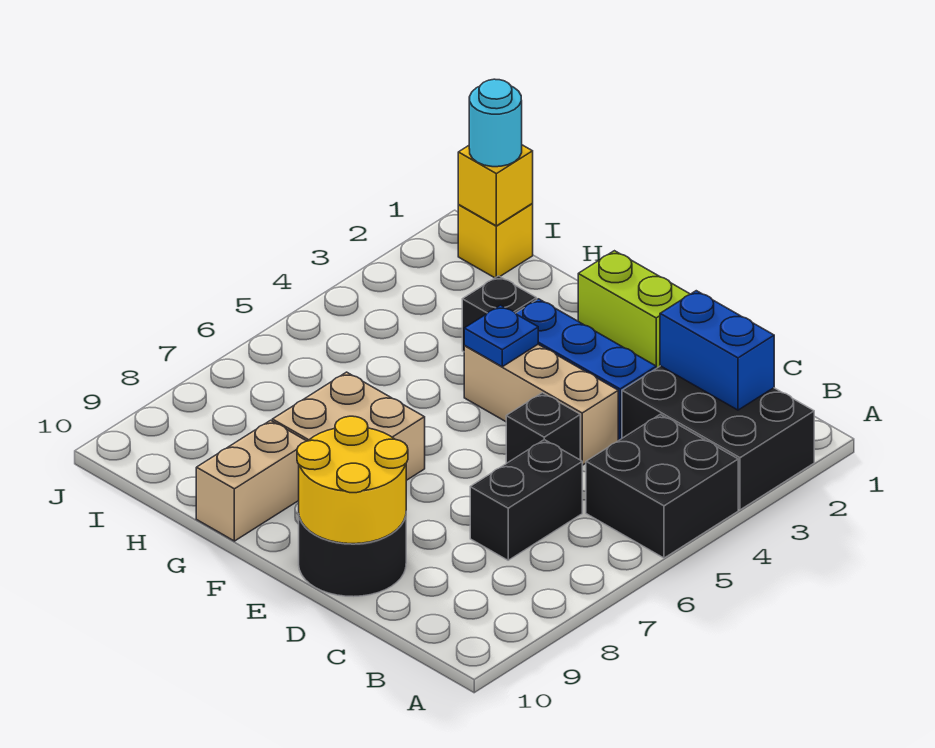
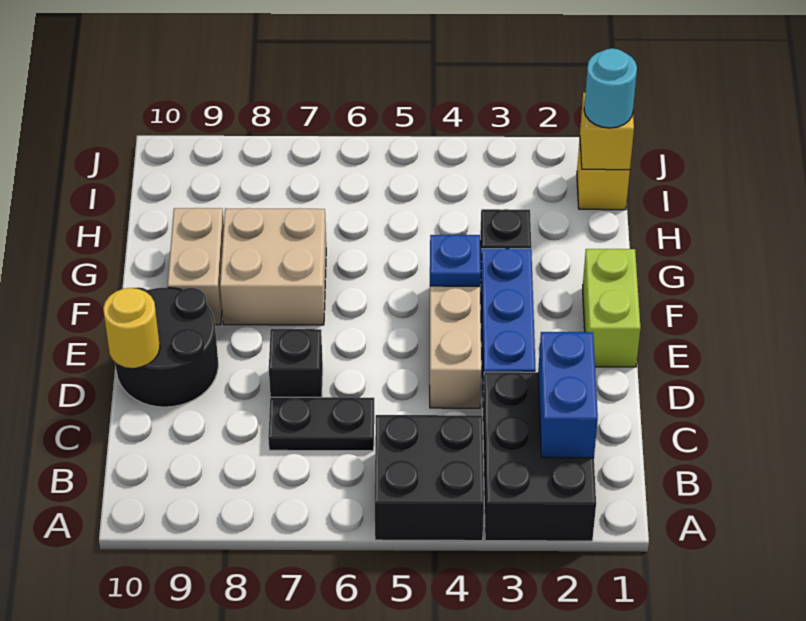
black brick C6:C7 level 1 -> black plate C6:C7 level 1
black brick D5 level 1 -> black brick D7 level 1
yellow round brick D9:E10 level 2 -> yellow round brick D10 level 2
tan brick G9:G10 level 1 -> tan brick F9:G9 level 1

